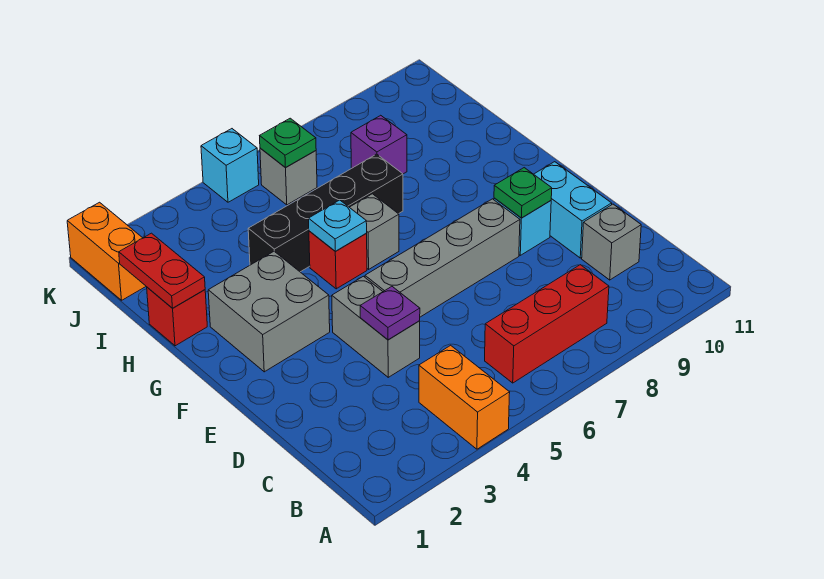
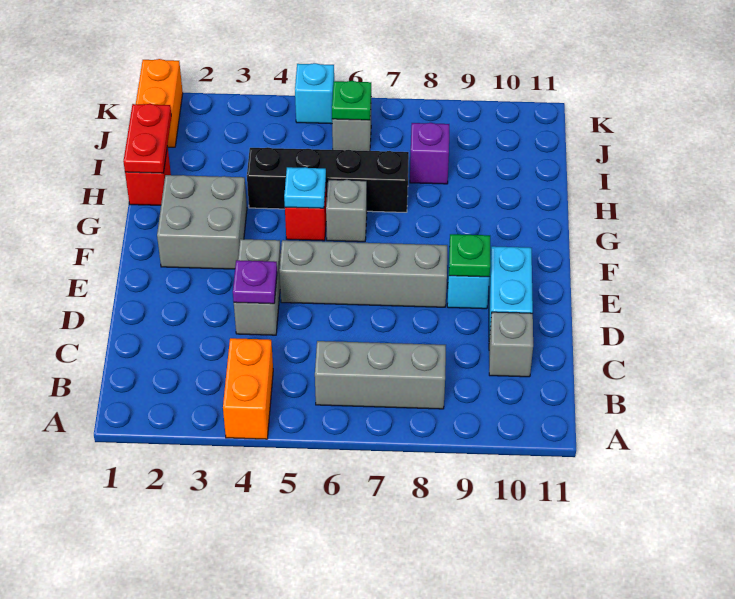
red brick B6:B8 level 1 -> grey brick B6:B8 level 1

